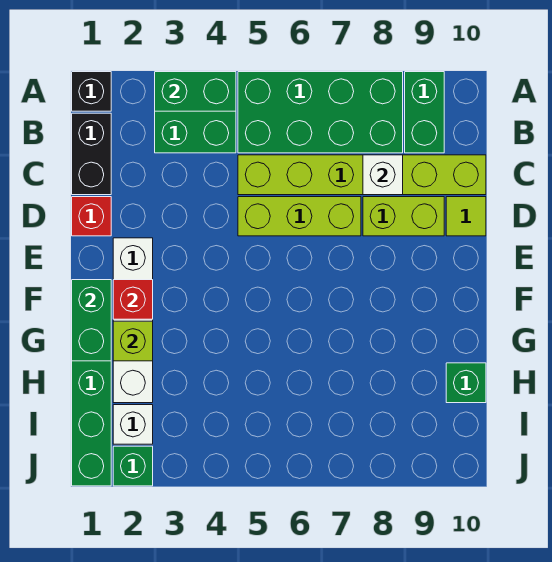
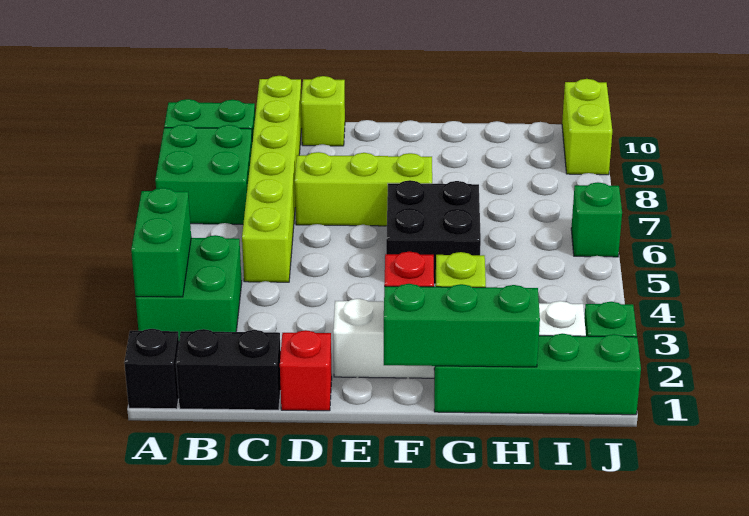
green brick A5:B8 level 1 -> green brick A7:B8 level 1
white brick C8 level 2 -> none
lime brick D5:D7 level 1 -> lime brick D7:F7 level 1
lime brick D8:D9 level 1 -> lime brick J9:J10 level 1
lime tile D10 level 1 -> lime brick D10 level 1
green brick F1:G1 level 2 -> green brick F1:H1 level 2
none -> black brick F5:G6 level 1
green brick H10 level 1 -> green brick J6 level 1

